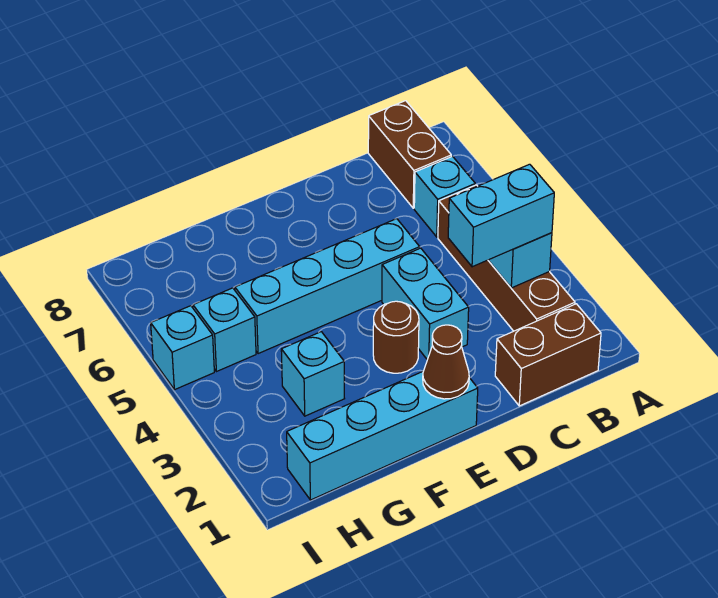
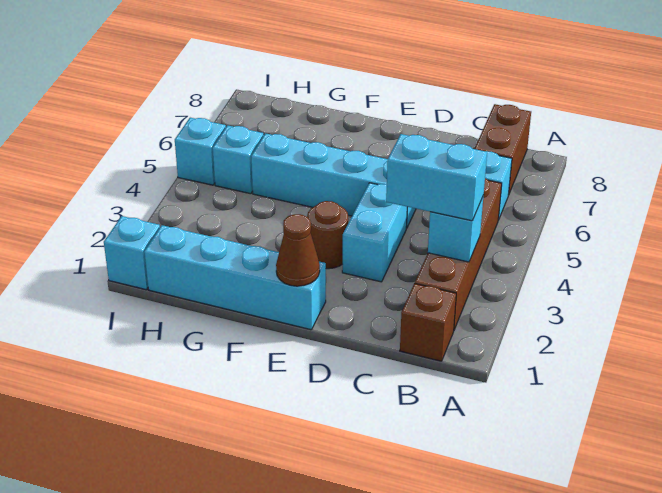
brown brick B1:C1 level 1 -> brown brick B1 level 1
cyan brick G3 level 1 -> cyan brick I1 level 1

